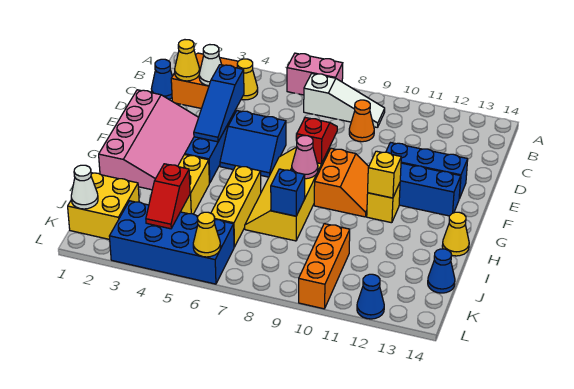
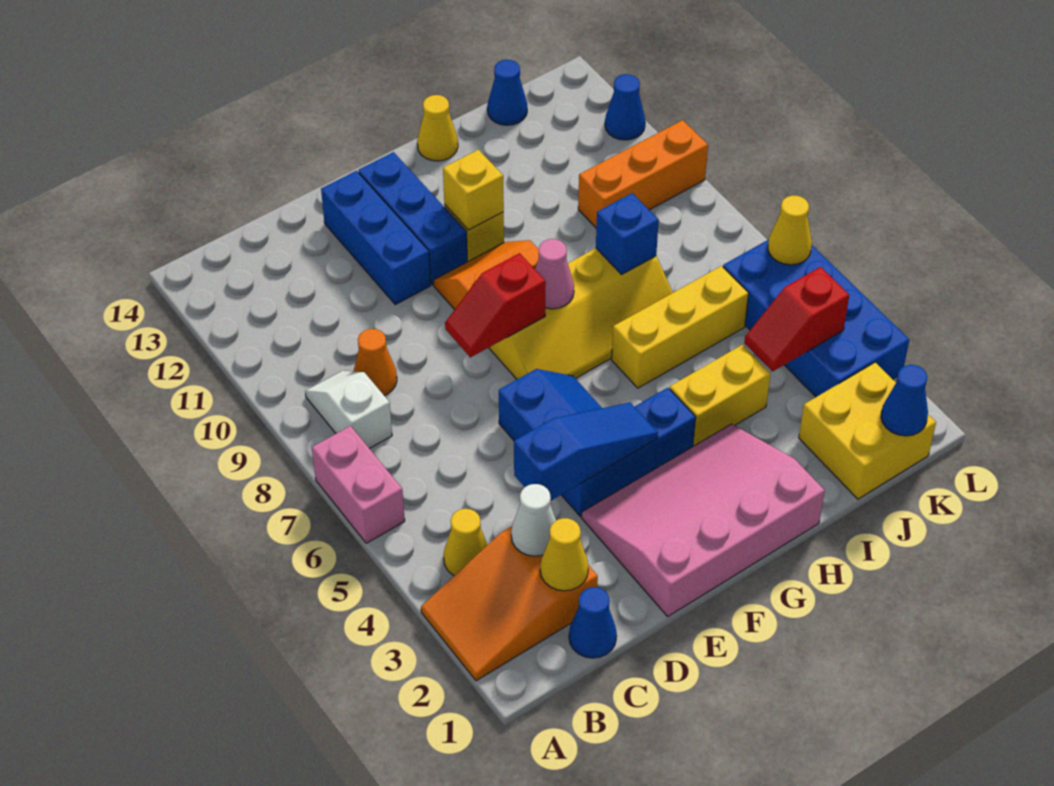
white slope B7:B9 level 1 top 7 -> white slope B8:B9 level 1 top 8
red slope J4:K4 level 2 top J -> red slope J4:K4 level 2 top K
white cone K1 level 2 -> blue cone K1 level 2

